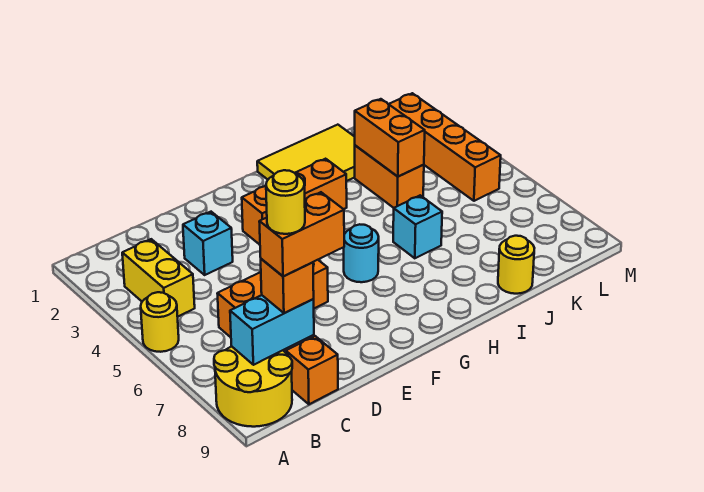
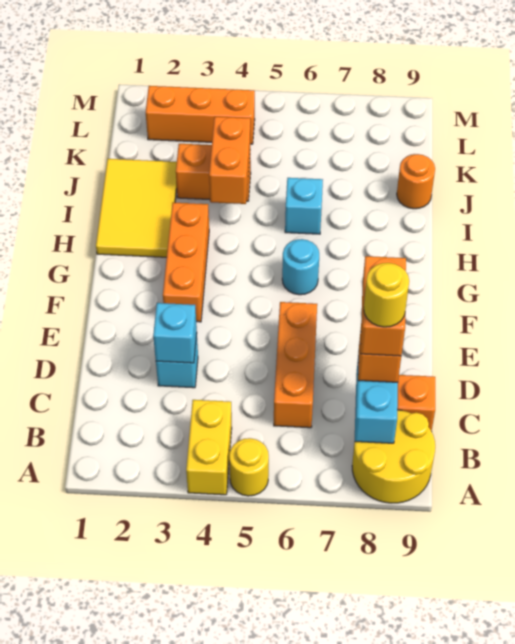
yellow brick B3:B4 level 1 -> yellow brick A4:B4 level 1
none -> cyan brick D3 level 2
orange brick J3:J4 level 2 -> orange brick I4:J4 level 2
yellow round brick J9 level 1 -> orange round brick J9 level 1
orange brick L2:L5 level 1 -> orange brick L2:L4 level 1

